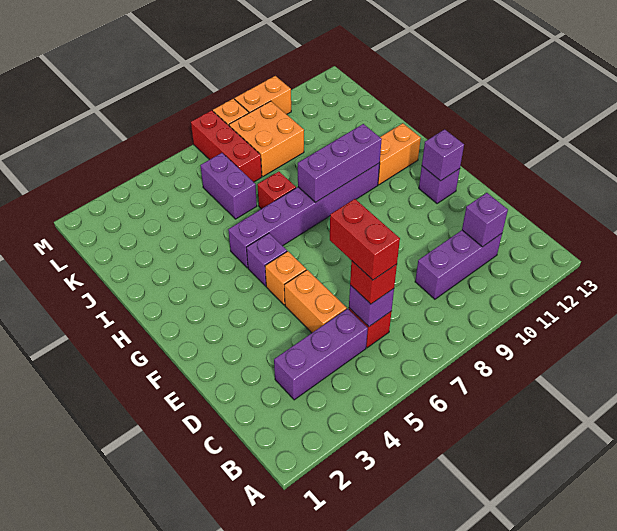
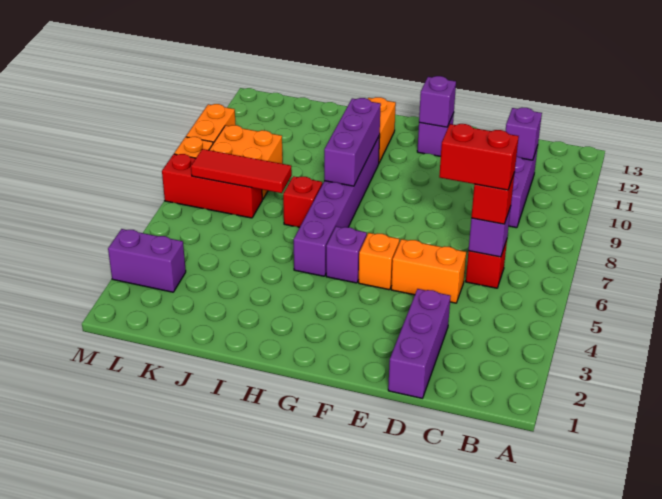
purple brick C3:C5 level 1 -> purple brick D1:D3 level 1
purple brick J6:K6 level 1 -> purple brick L3:M3 level 1
none -> red tile J7:L7 level 2

